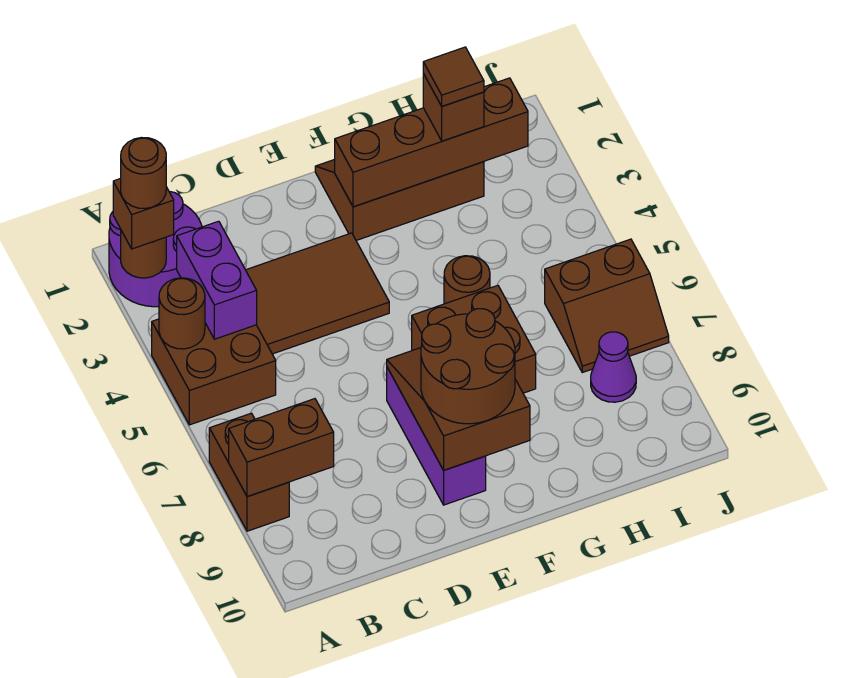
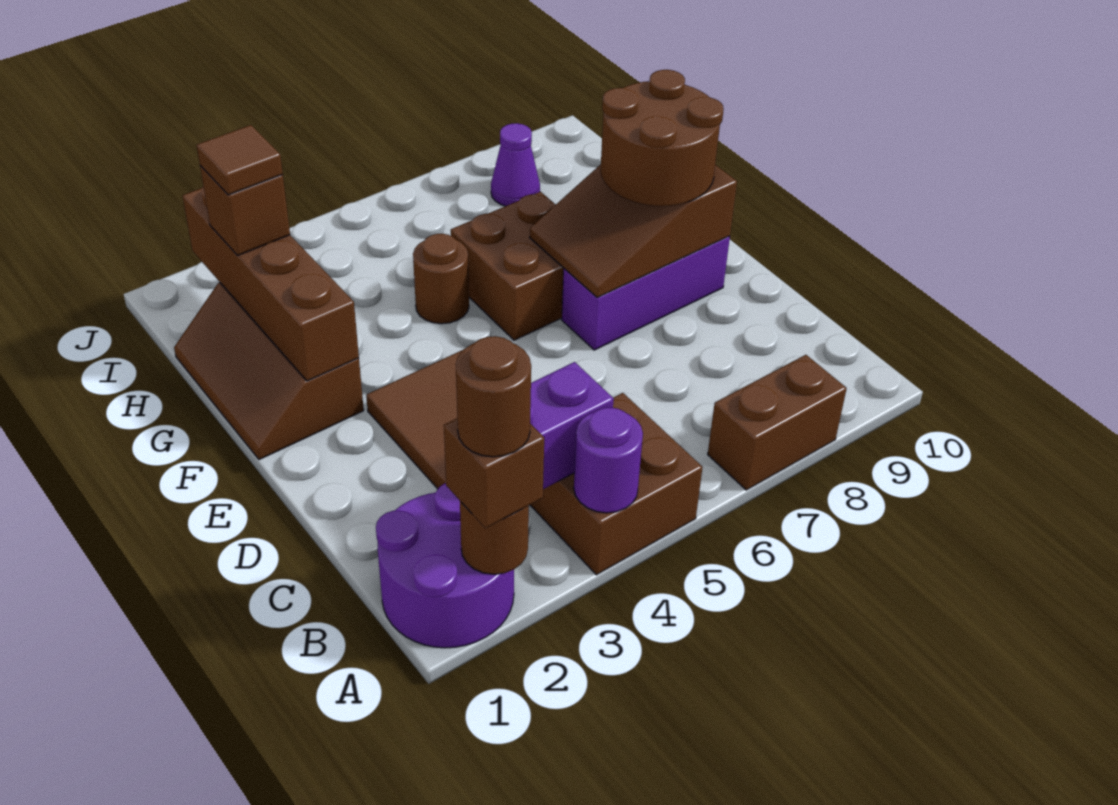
brown round brick A4 level 2 -> purple round brick A4 level 2
brown brick A8:B8 level 2 -> none
brown slope I6:J7 level 1 top 6 -> none

